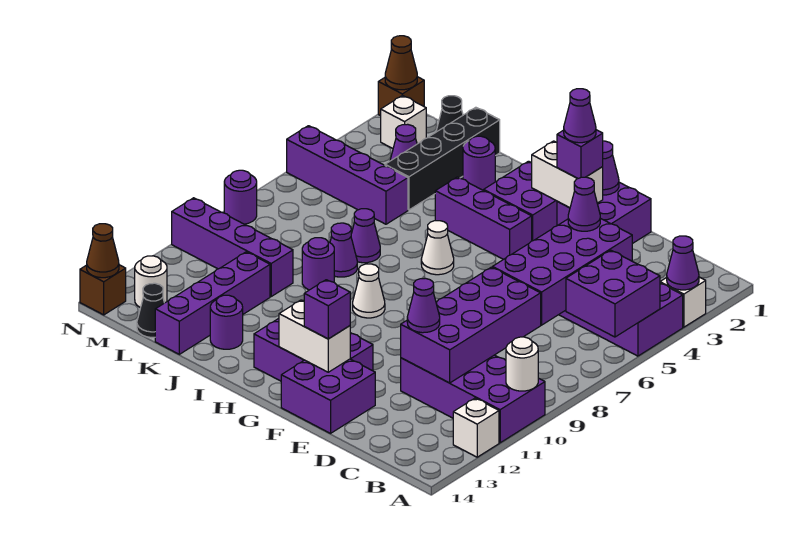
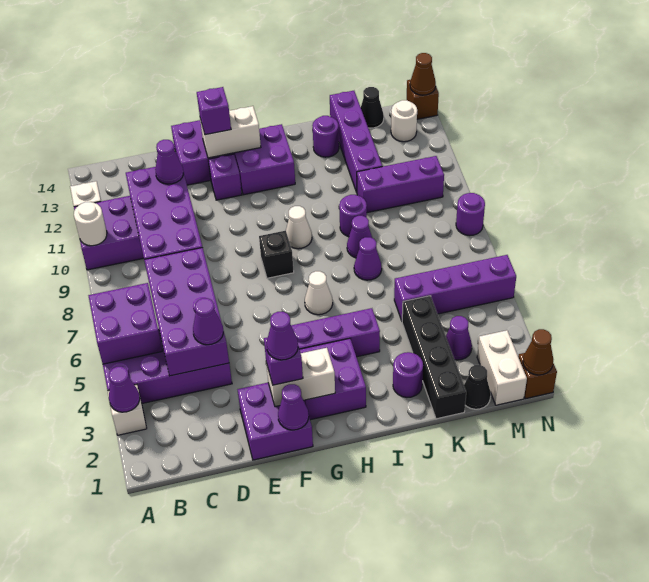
none -> black brick G8 level 1
purple brick K10:N10 level 1 -> purple brick K10:M10 level 1
white brick M2 level 1 -> white brick M1:M2 level 1

